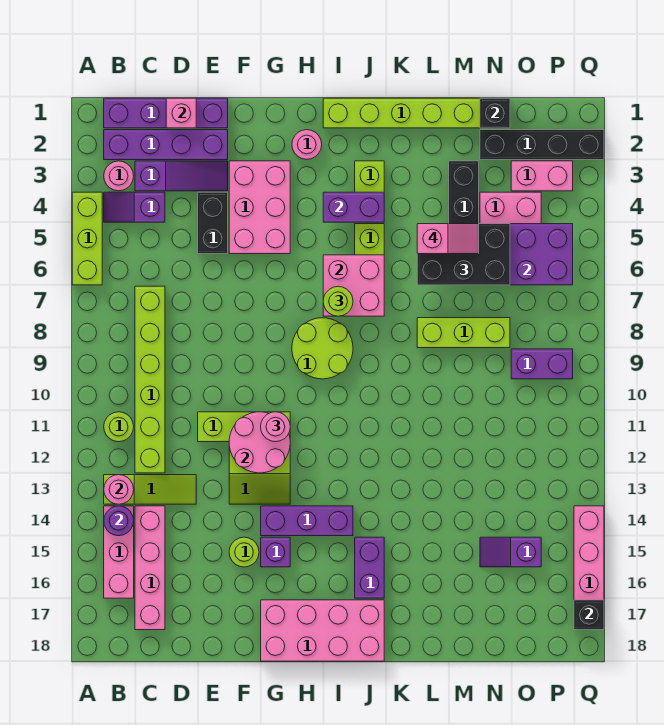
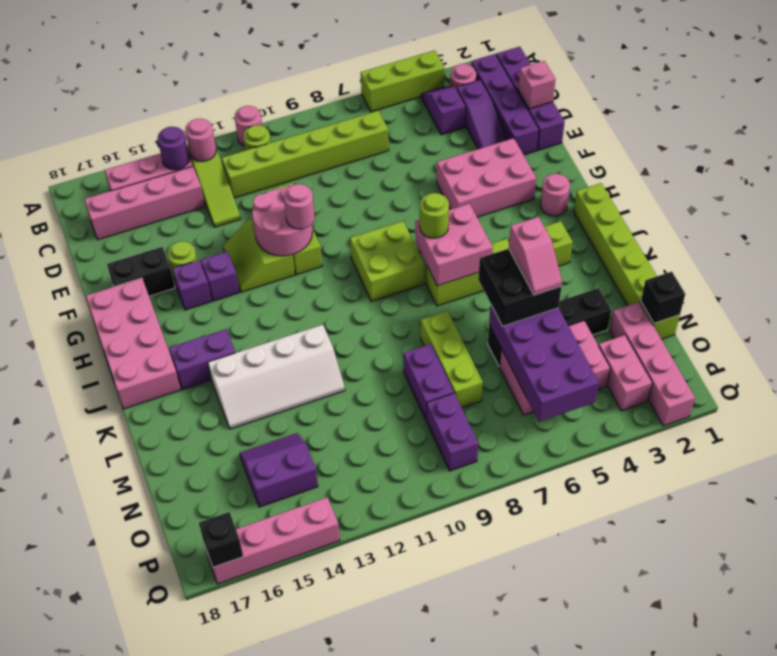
none -> pink round brick A11 level 1
black brick E4:E5 level 1 -> black brick F16:F17 level 1
purple brick G14:I14 level 1 -> purple brick G14 level 1
lime round brick H8:I9 level 1 -> lime brick H8:I9 level 1
purple brick I4:J4 level 2 -> purple brick M9:N9 level 1
none -> white slope K12:L15 level 1 top K
black brick L5:N6 level 3 -> black brick L5:M6 level 3
black brick N2:Q2 level 1 -> pink brick N2:Q2 level 1
purple slope N15:O15 level 1 top O -> purple slope N14:O15 level 1 top O

